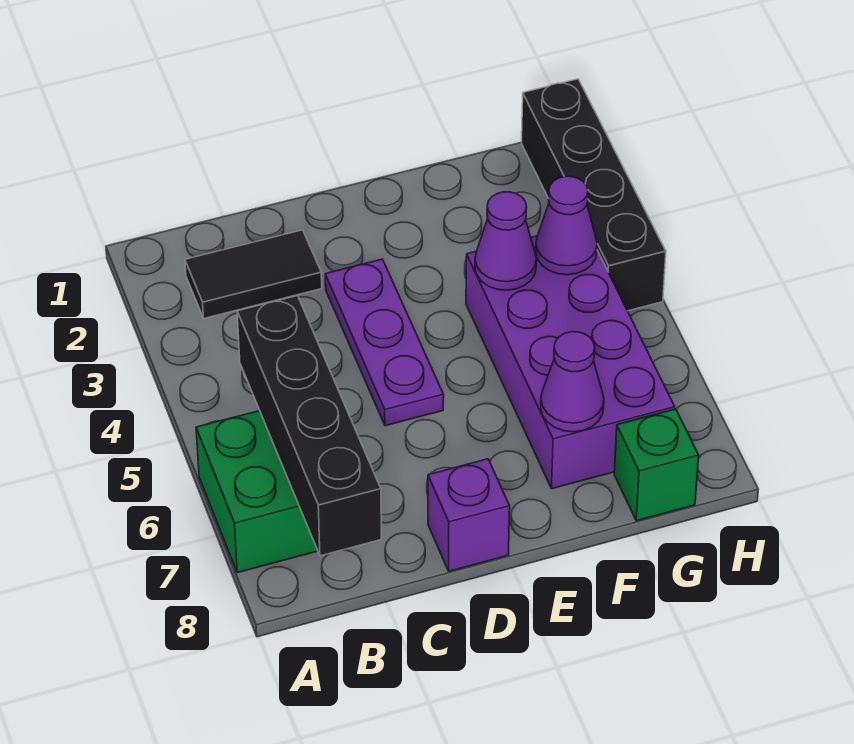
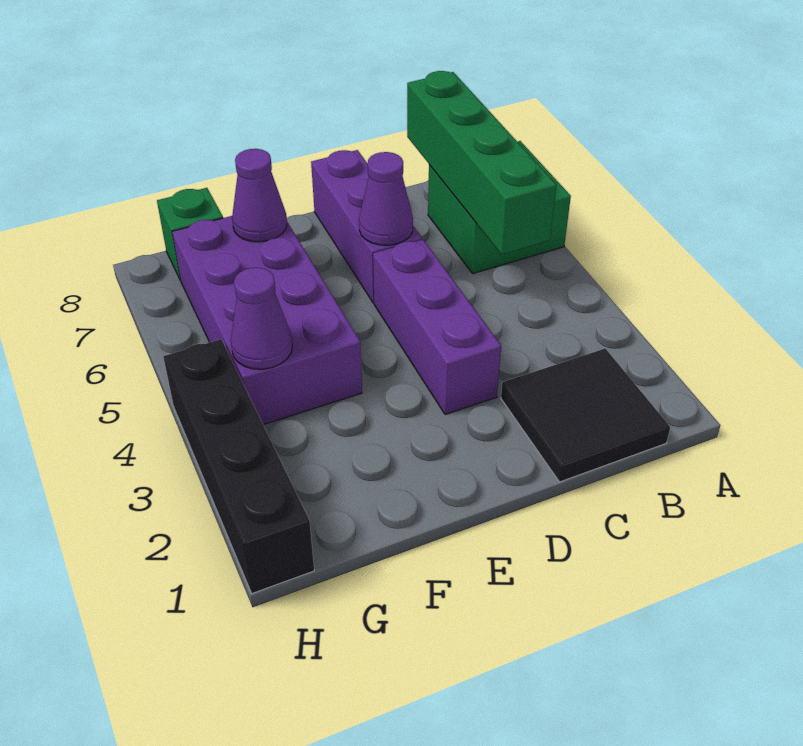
black tile B2:C2 level 1 -> black tile B1:C2 level 1
black brick B5:B8 level 2 -> green brick B5:B8 level 2
purple plate D3:D5 level 1 -> purple brick D3:D5 level 1
purple brick D8 level 1 -> purple brick D6:D8 level 1
purple cone F4 level 2 -> purple cone D6 level 2

